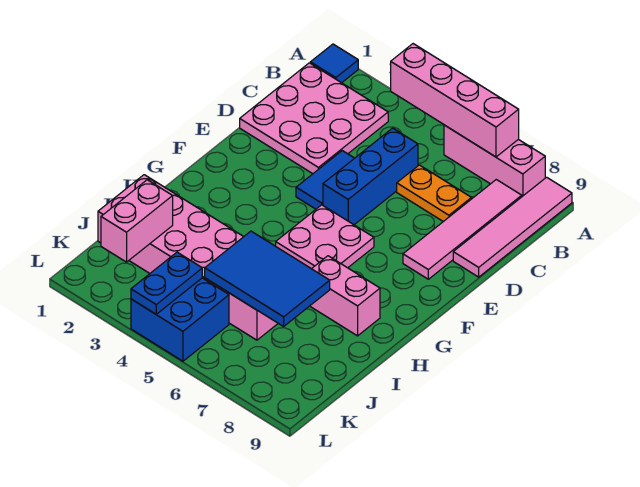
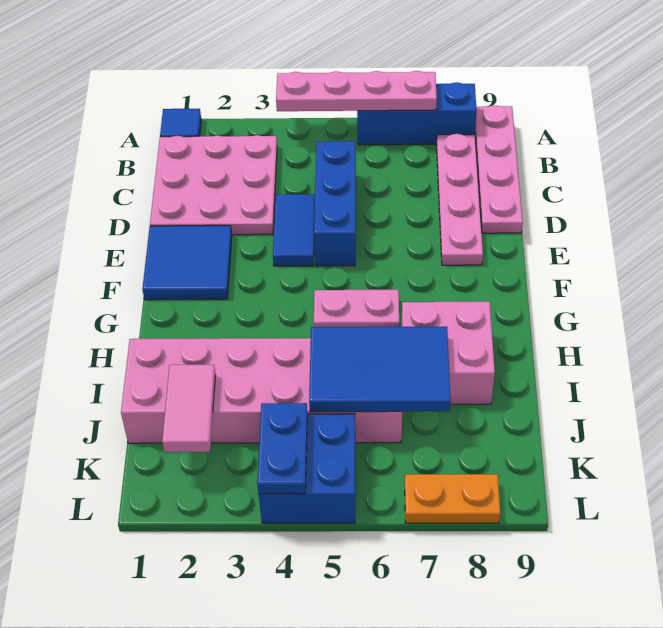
pink brick A4:A7 level 2 -> pink plate A4:A7 level 2
pink brick A6:A8 level 1 -> blue brick A6:A8 level 1
pink tile A9:D9 level 1 -> pink plate A9:D9 level 1
pink tile B8:E8 level 1 -> pink plate B8:E8 level 1
orange plate C6:C7 level 1 -> orange plate L7:L8 level 1
none -> blue tile E1:F2 level 1
pink plate F5:G6 level 1 -> pink plate G5:G6 level 1
pink brick H7:H8 level 1 -> pink brick H7:I8 level 1
pink brick J2:K2 level 2 -> pink tile J2:K2 level 2

